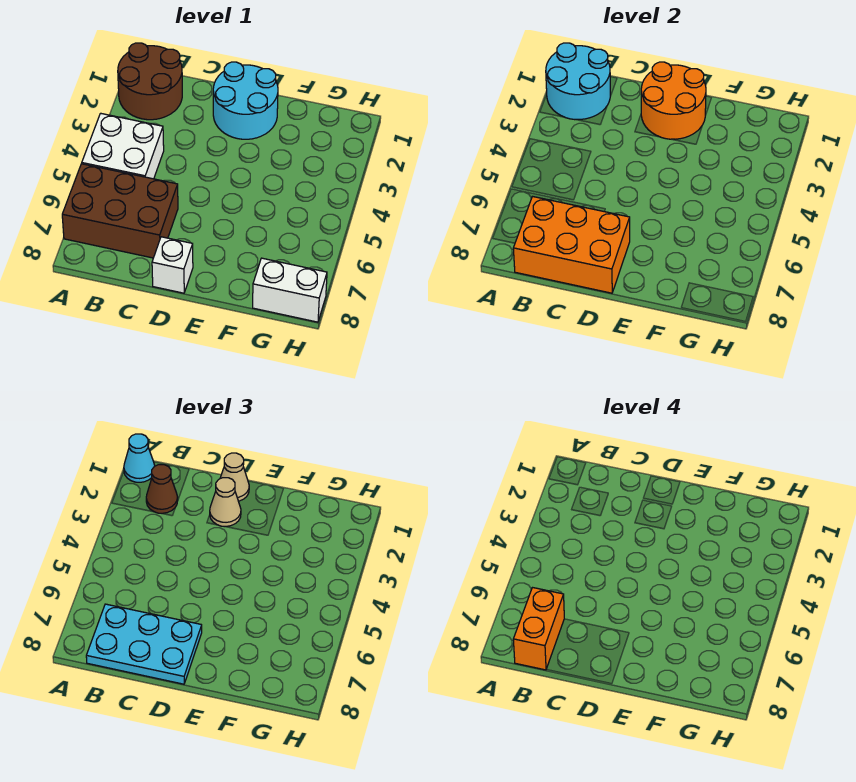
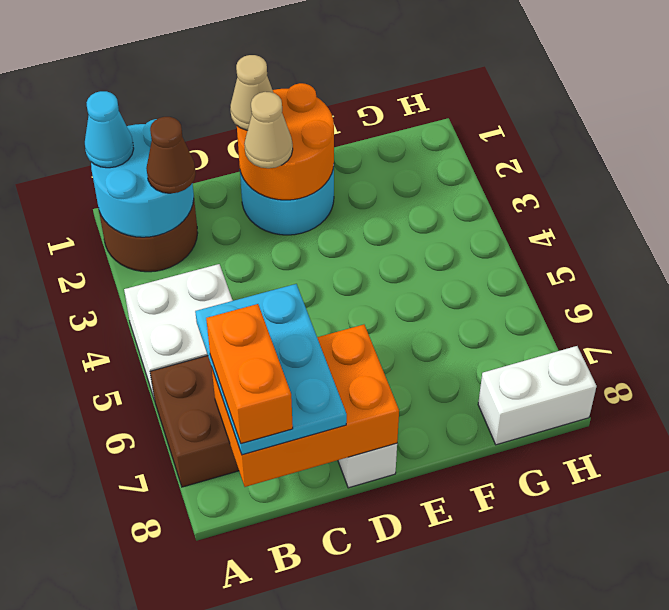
cyan plate B7:D8 level 3 -> cyan plate B6:C8 level 3

